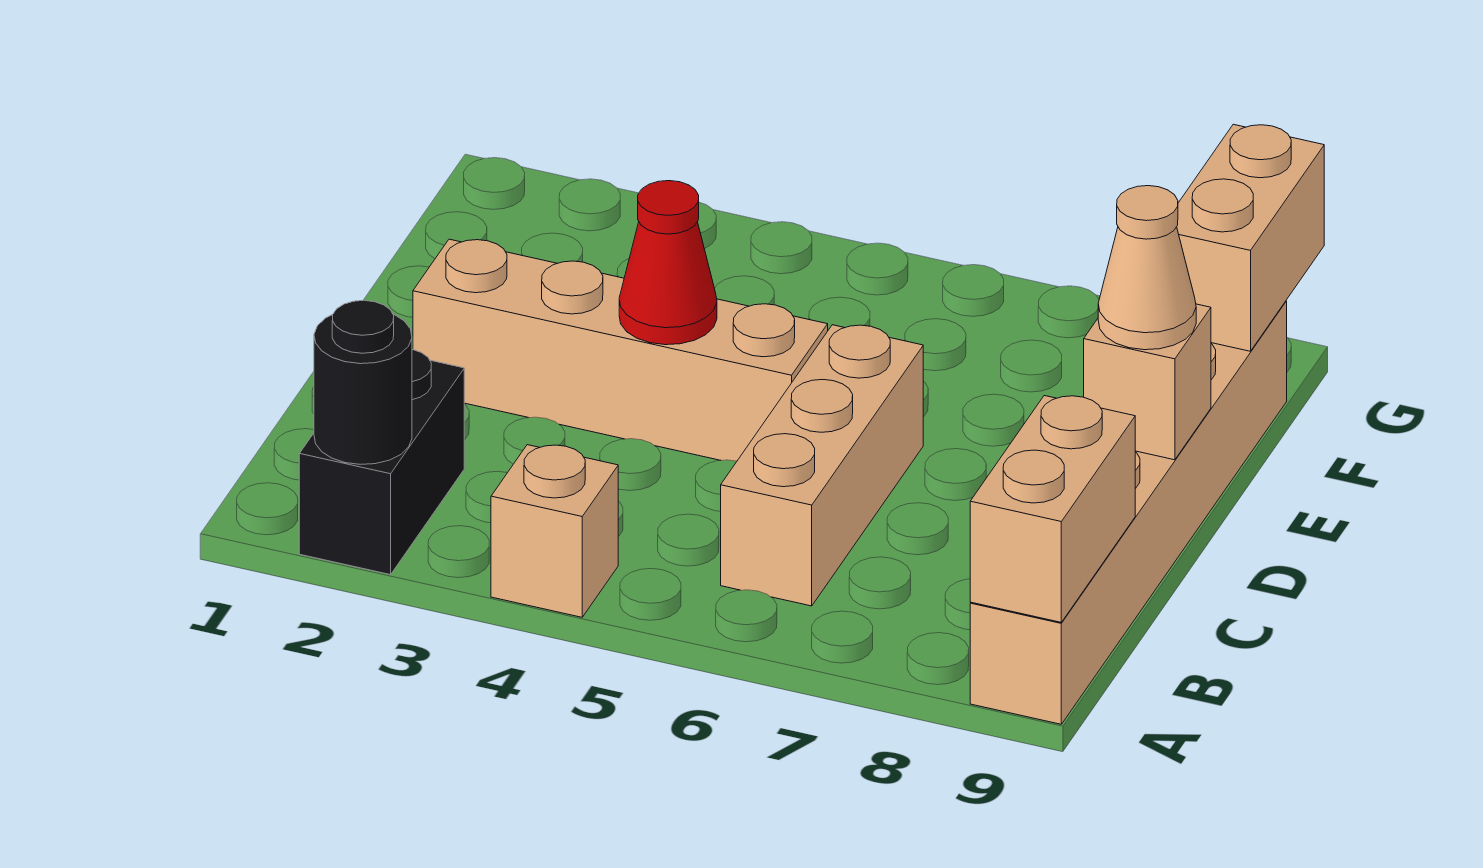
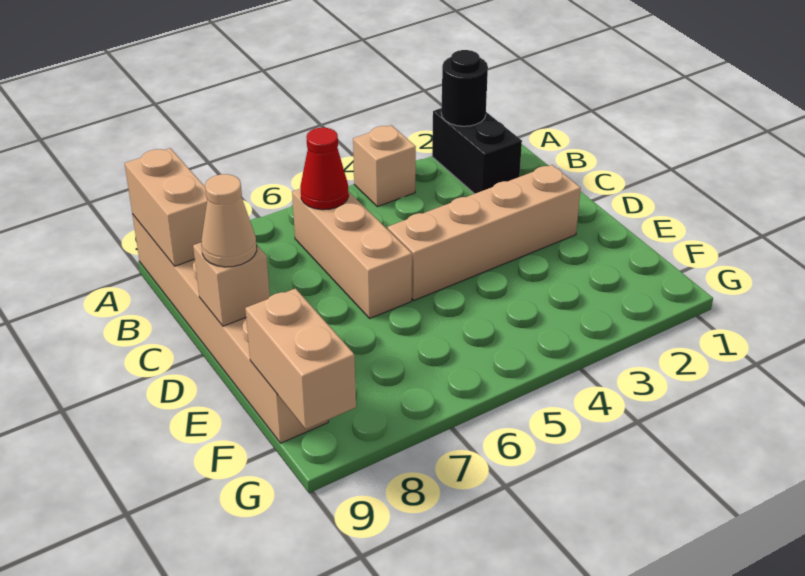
red cone D4 level 2 -> red cone B6 level 2

